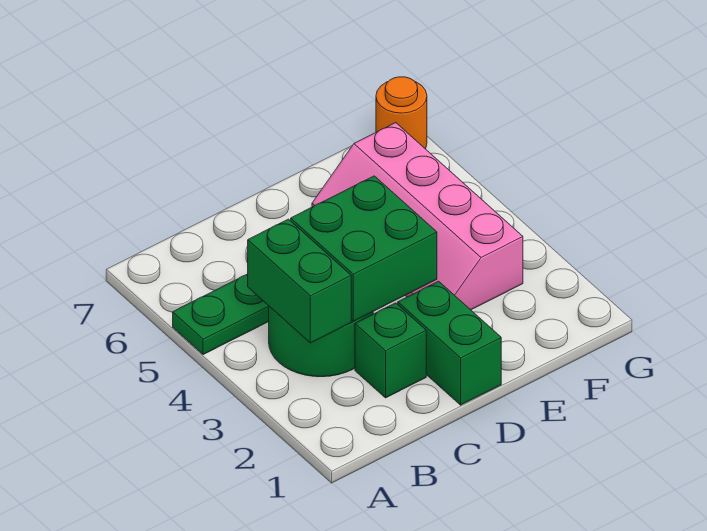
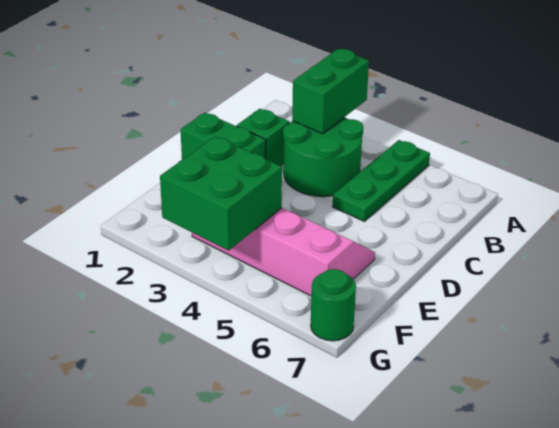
green brick B3:B4 level 2 -> green brick A3:B3 level 2
green brick C3:D4 level 2 -> green brick F3:G4 level 2
orange round brick G7 level 1 -> green round brick G7 level 1

